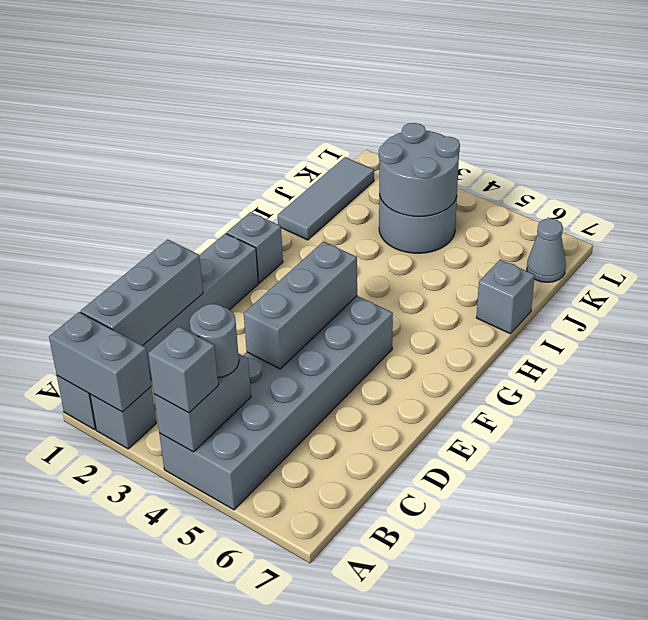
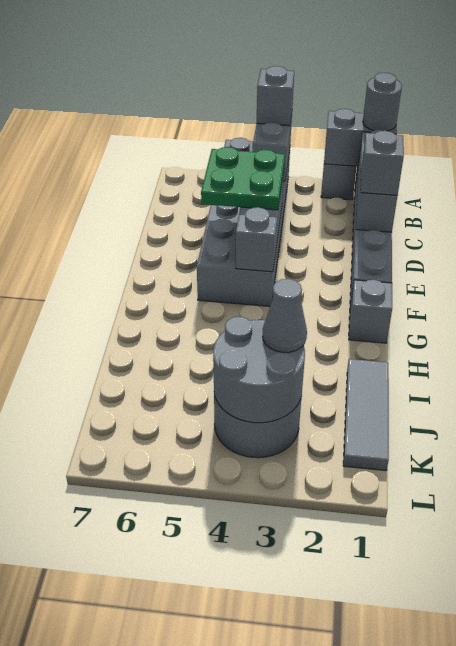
grey round brick B4 level 3 -> grey round brick A1 level 3
none -> green plate D4:E5 level 3
grey brick I7 level 1 -> grey brick D1 level 3
grey cone K7 level 1 -> grey cone J3 level 3

